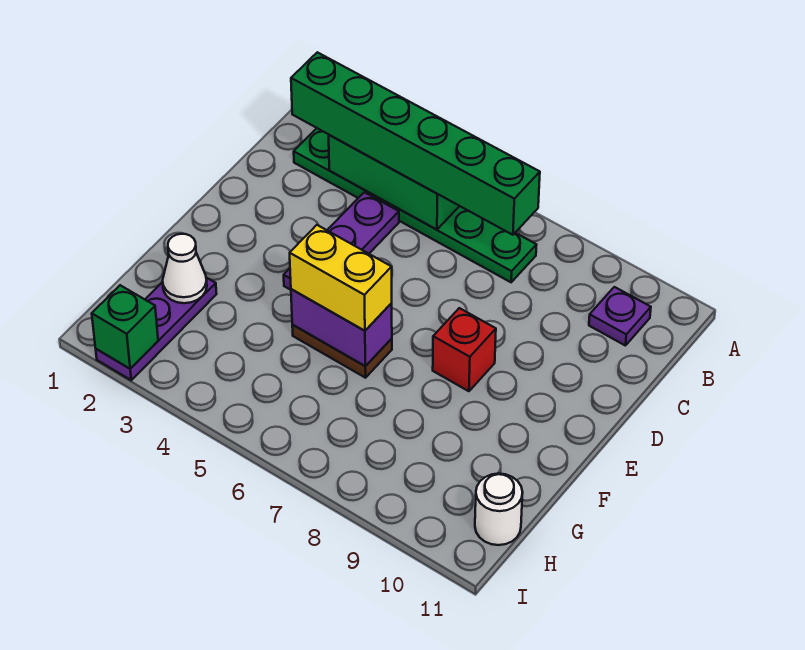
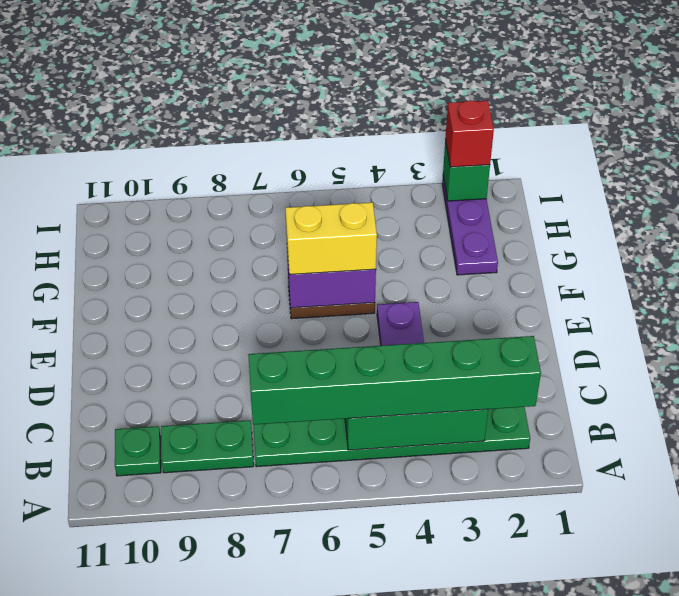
none -> green plate B8:B9 level 1
purple plate B10 level 1 -> green plate B10 level 1
red brick E8 level 1 -> red brick I2 level 3
white cone G2 level 2 -> none
white round brick H11 level 1 -> none

